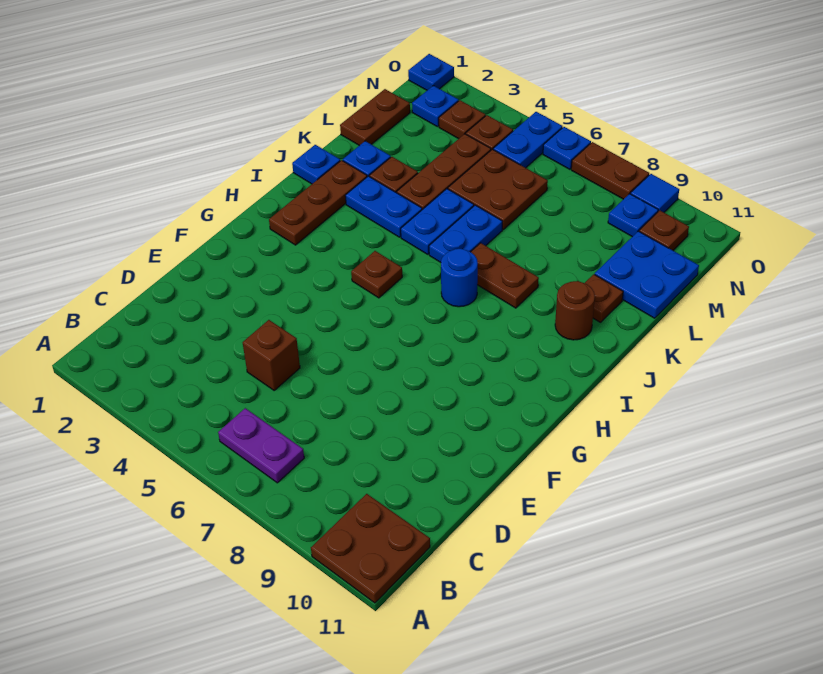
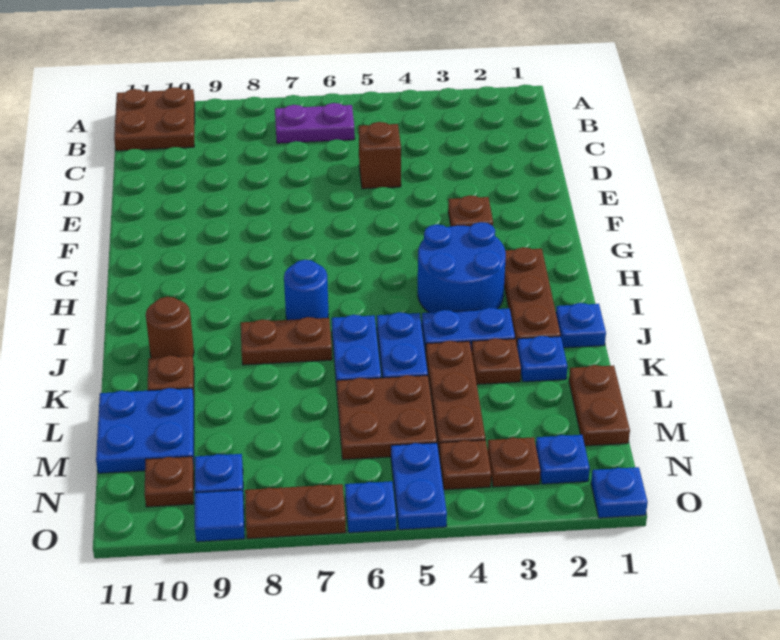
none -> blue round brick H3:I4 level 1
brown plate H5 level 1 -> brown plate F3 level 1

